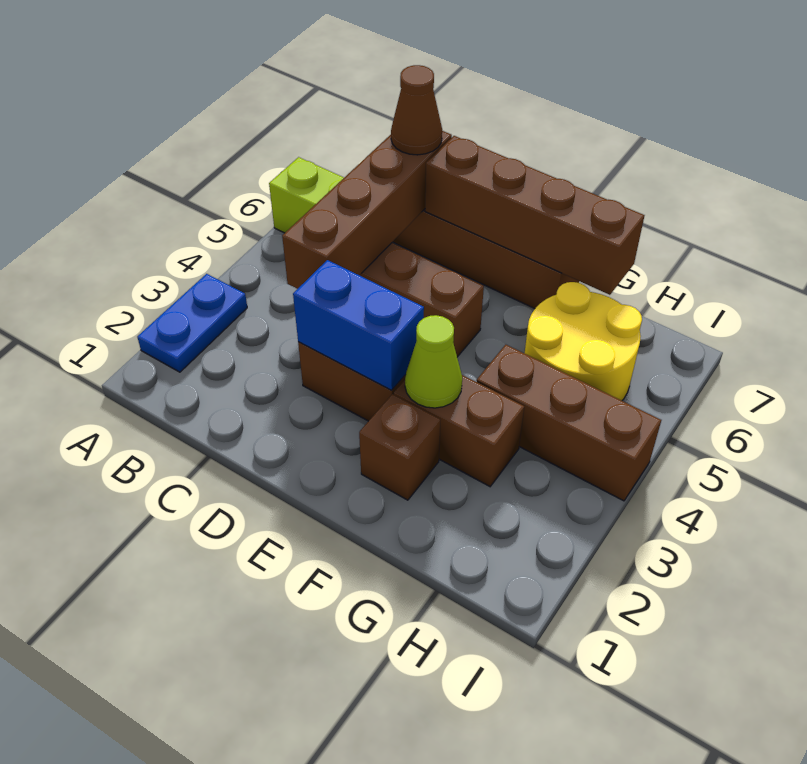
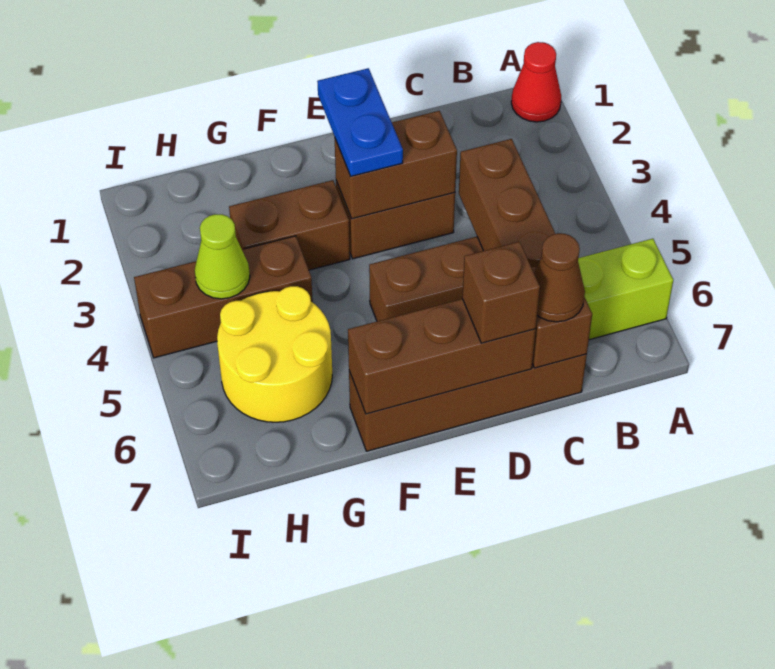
none -> red cone A1 level 1
blue plate A2:A3 level 1 -> blue plate E2:E3 level 3
blue brick D3:E3 level 2 -> brown brick D3:E3 level 2
brown brick D7:G7 level 2 -> brown brick D7:F7 level 2
brown brick F2 level 1 -> brown brick D7 level 3
lime cone F3 level 2 -> lime cone H4 level 2

